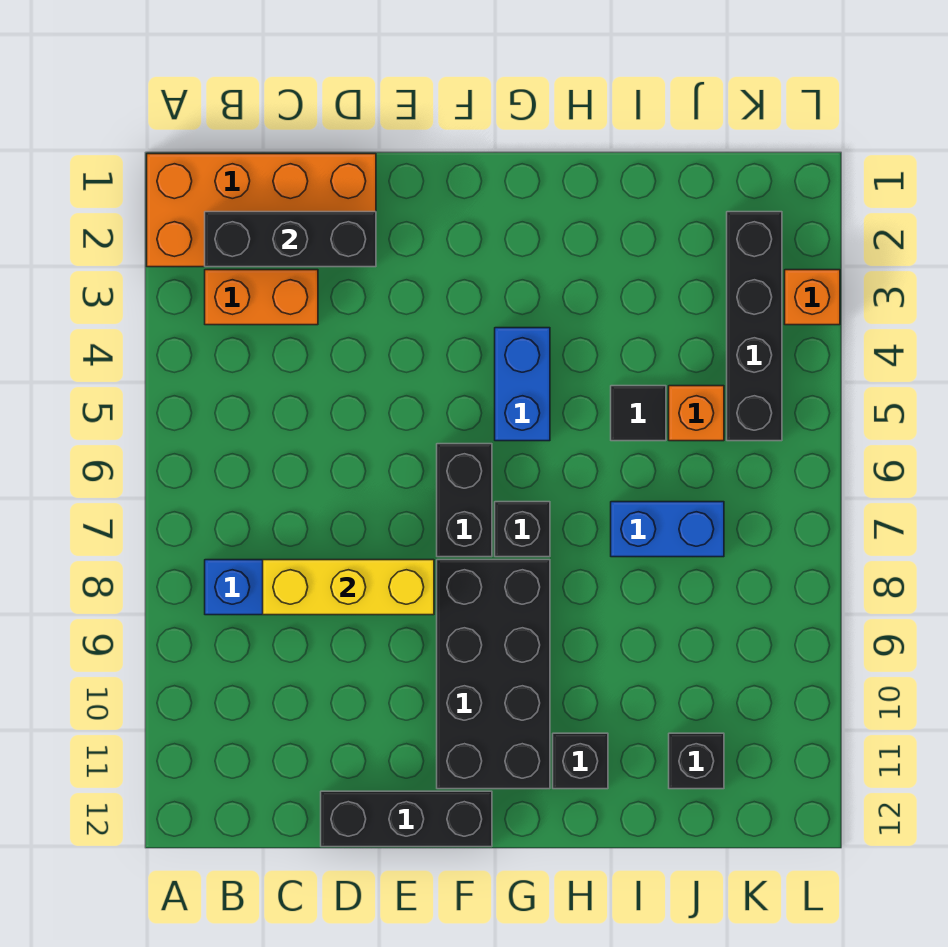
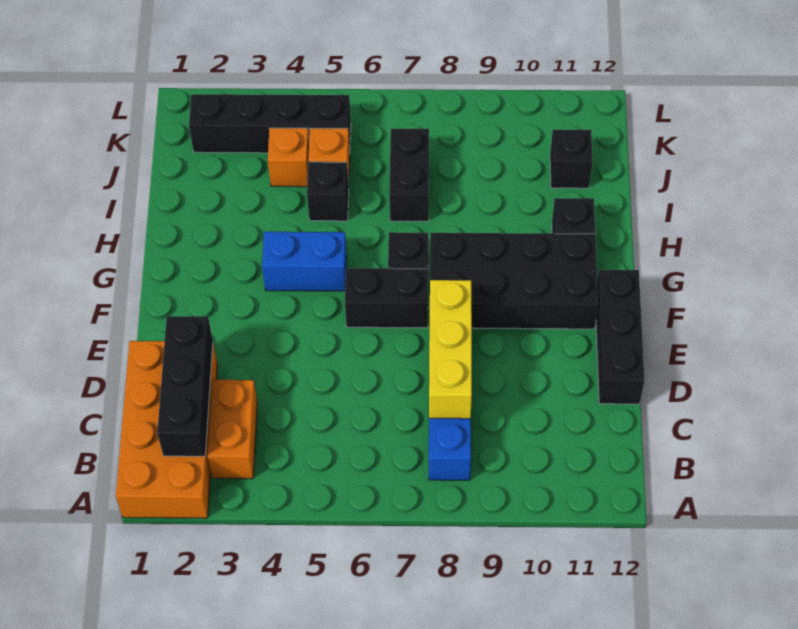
black tile I5 level 1 -> black brick I5 level 1
blue brick I7:J7 level 1 -> black brick I7:J7 level 1
orange brick L3 level 1 -> orange brick J4 level 1

